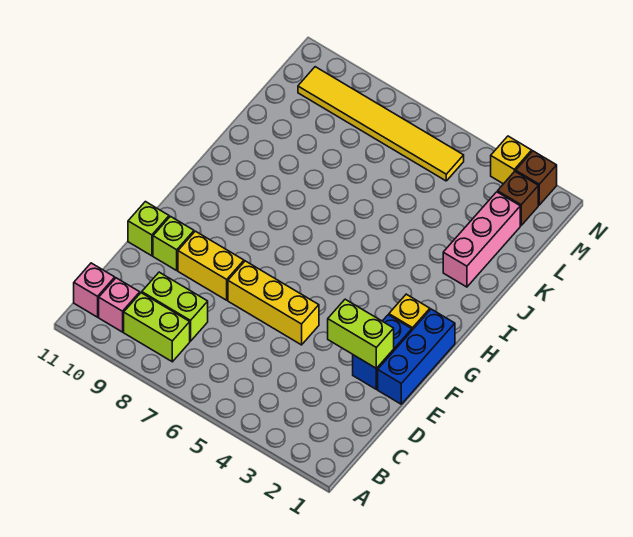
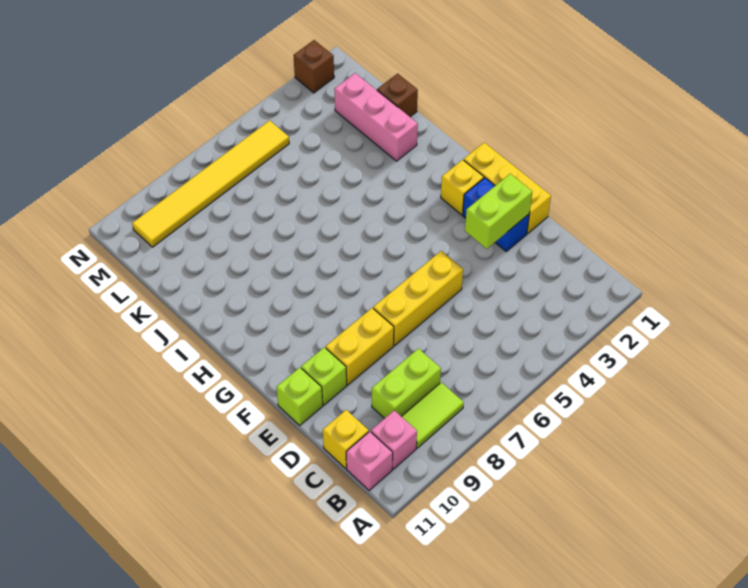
lime brick B8:B9 level 1 -> lime tile B8:B9 level 1
blue brick E1:G1 level 1 -> yellow brick E1:G1 level 1
brown brick M2 level 1 -> brown brick K1 level 1
yellow brick N3 level 1 -> yellow brick C11 level 1

